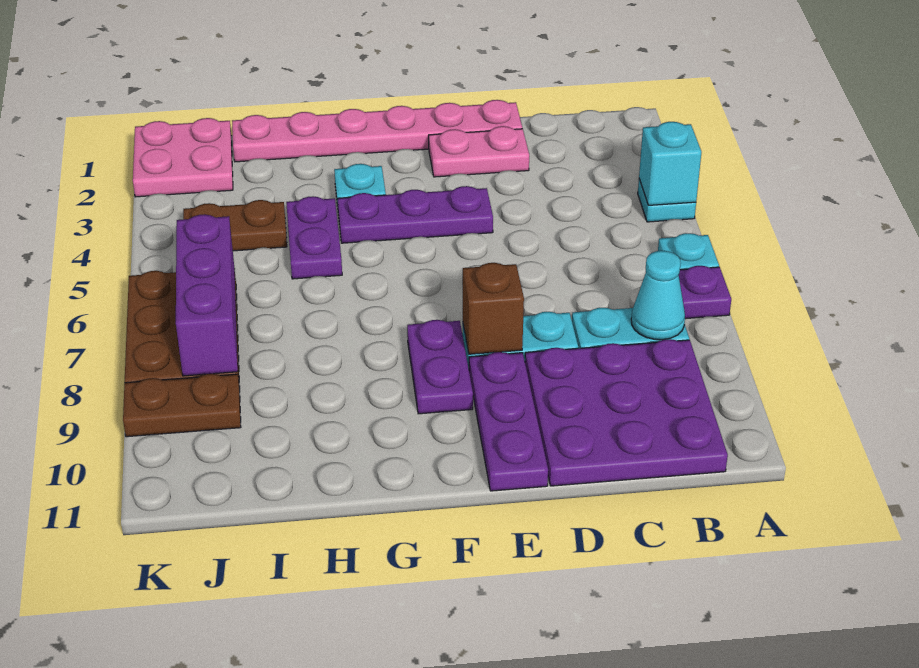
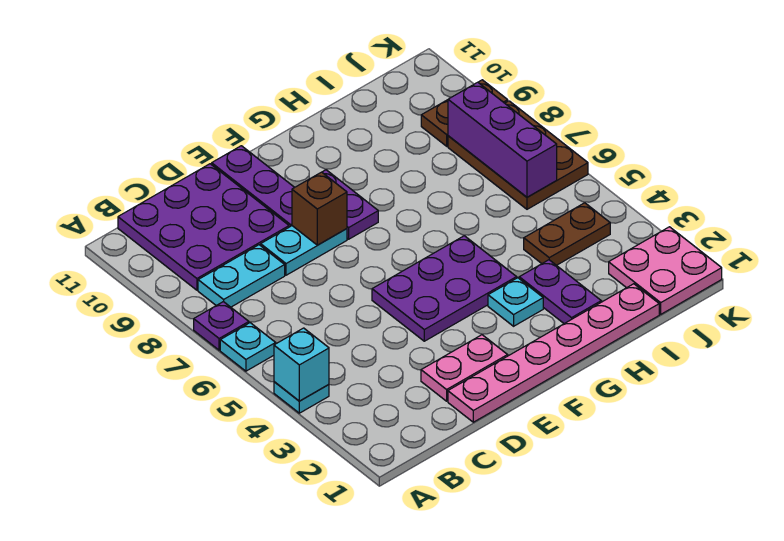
cyan cone B8 level 2 -> none
purple plate E4:G4 level 1 -> purple plate E4:G5 level 1
purple plate H4:H5 level 1 -> purple plate H2:H3 level 1

